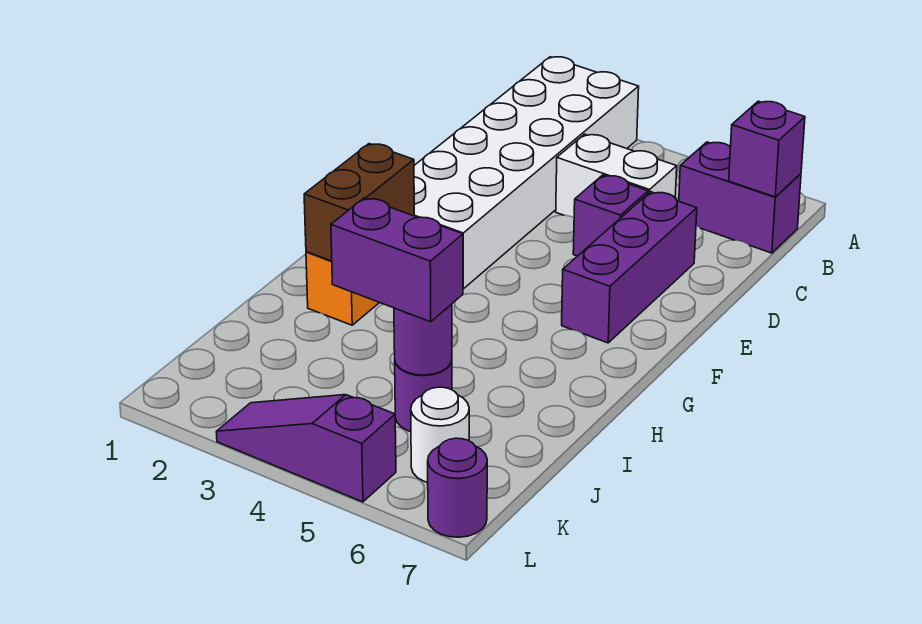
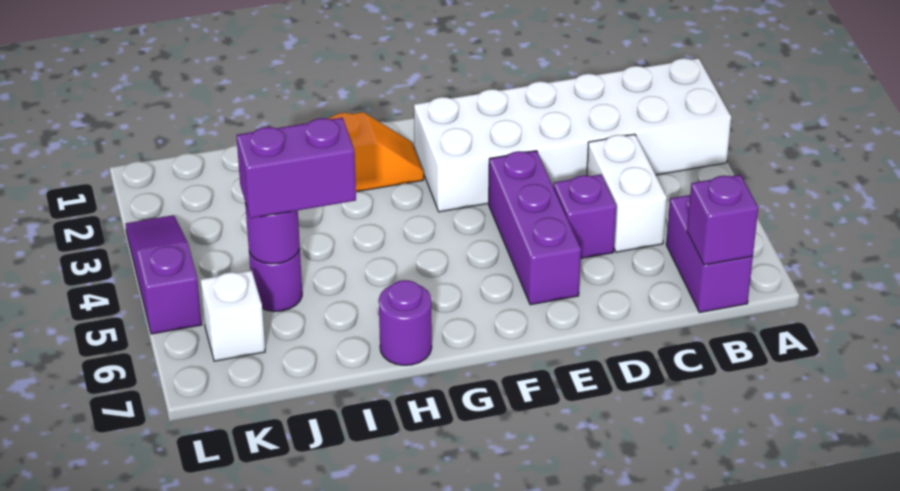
purple brick D6:F6 level 1 -> purple brick E4:E6 level 1
brown brick G2:H2 level 2 -> none
purple brick J4:J5 level 3 -> purple brick I5:J5 level 3
white round brick K6 level 1 -> white brick K6 level 1
purple round brick L7 level 1 -> purple round brick H7 level 1

